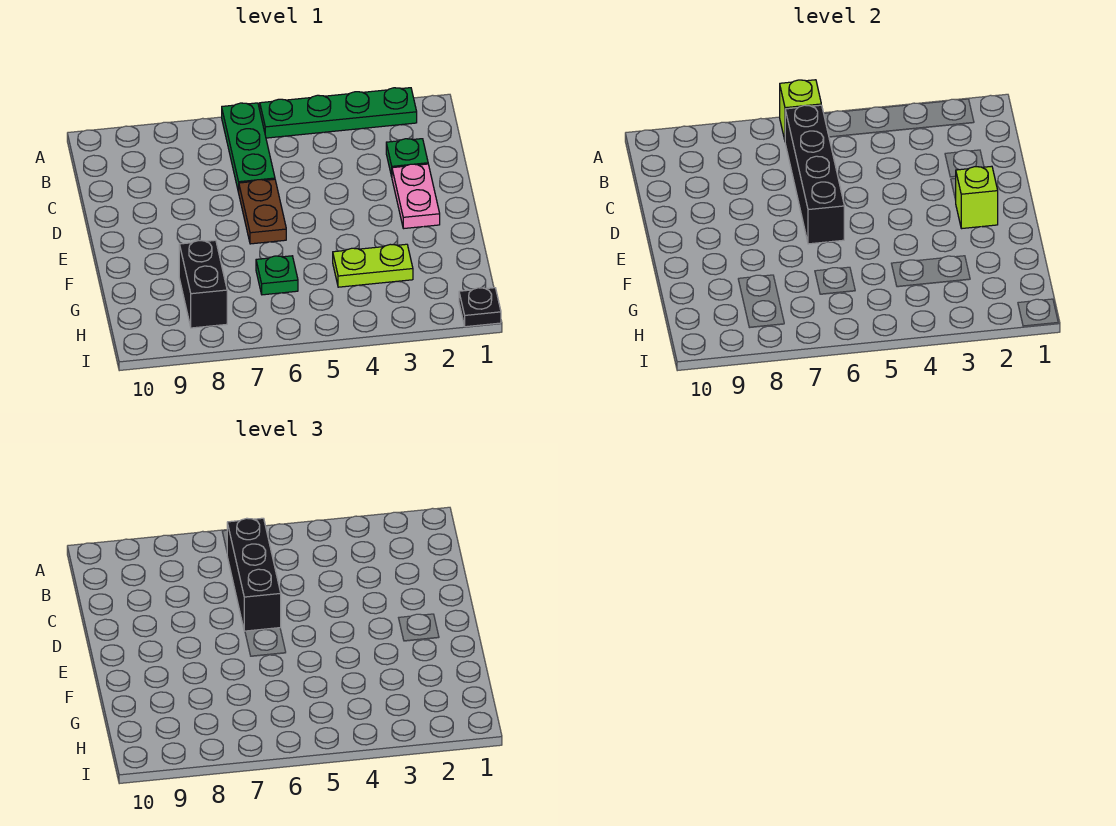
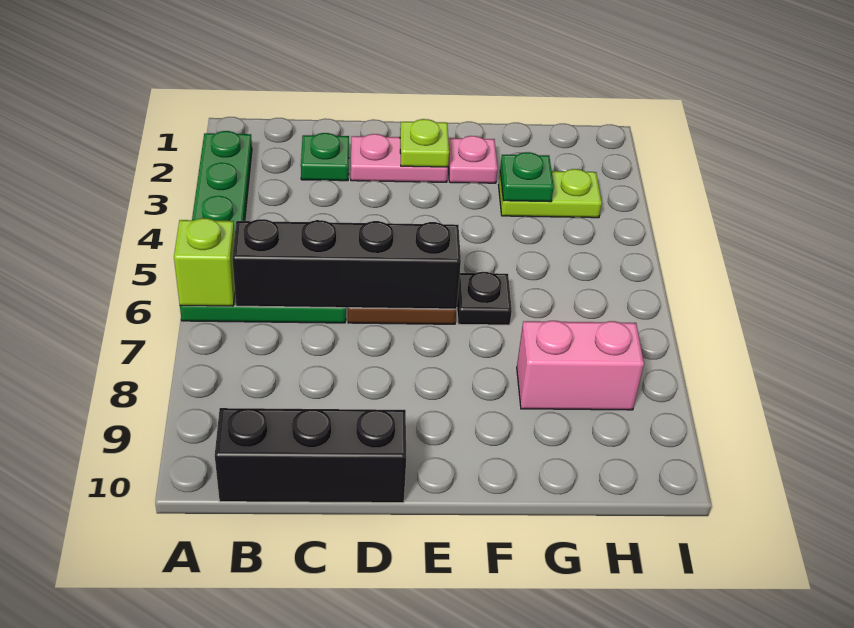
black brick B6:D6 level 3 -> black brick B10:D10 level 1
lime brick E2 level 2 -> lime plate E2 level 2
none -> pink plate F2 level 1
lime plate G3:G4 level 1 -> lime plate G3:H3 level 1
green plate G6 level 1 -> green plate G3 level 2
black brick G8:H8 level 1 -> pink brick G8:H8 level 1
black plate I1 level 1 -> black plate F6 level 1

